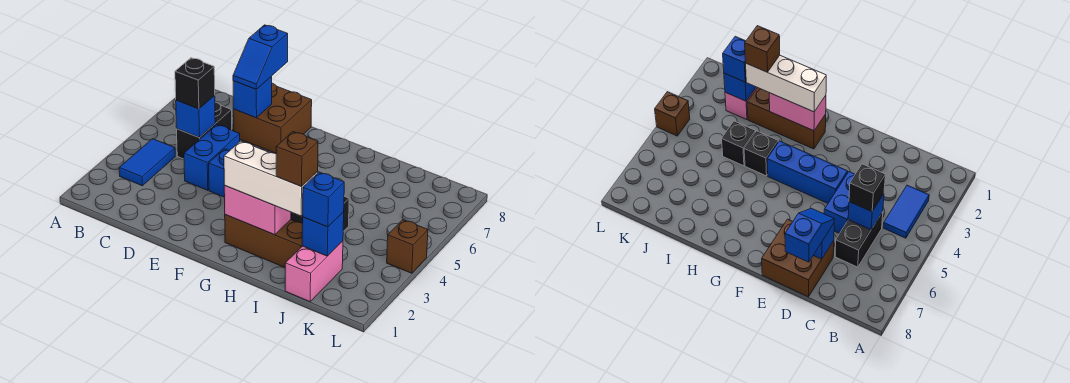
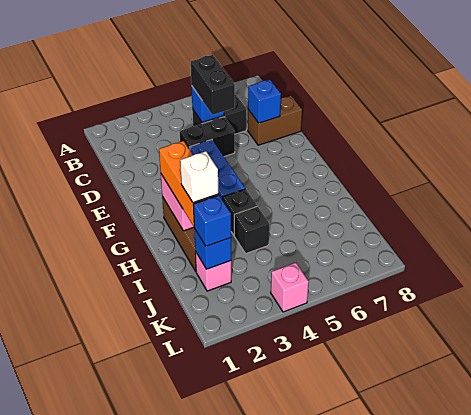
blue tile B3:B4 level 1 -> none
black brick C5 level 3 -> black brick C5:D5 level 3
blue brick D4:D5 level 1 -> black brick D4:D5 level 1
brown brick D7:E8 level 1 -> brown brick D7:D8 level 1
blue slope D7:D8 level 3 top 8 -> none
white brick G2:I2 level 3 -> orange brick G2:I2 level 3
brown brick I2 level 4 -> white brick I2 level 4
pink brick J1:J2 level 1 -> pink brick J2 level 1
brown brick L4 level 1 -> pink brick L4 level 1

